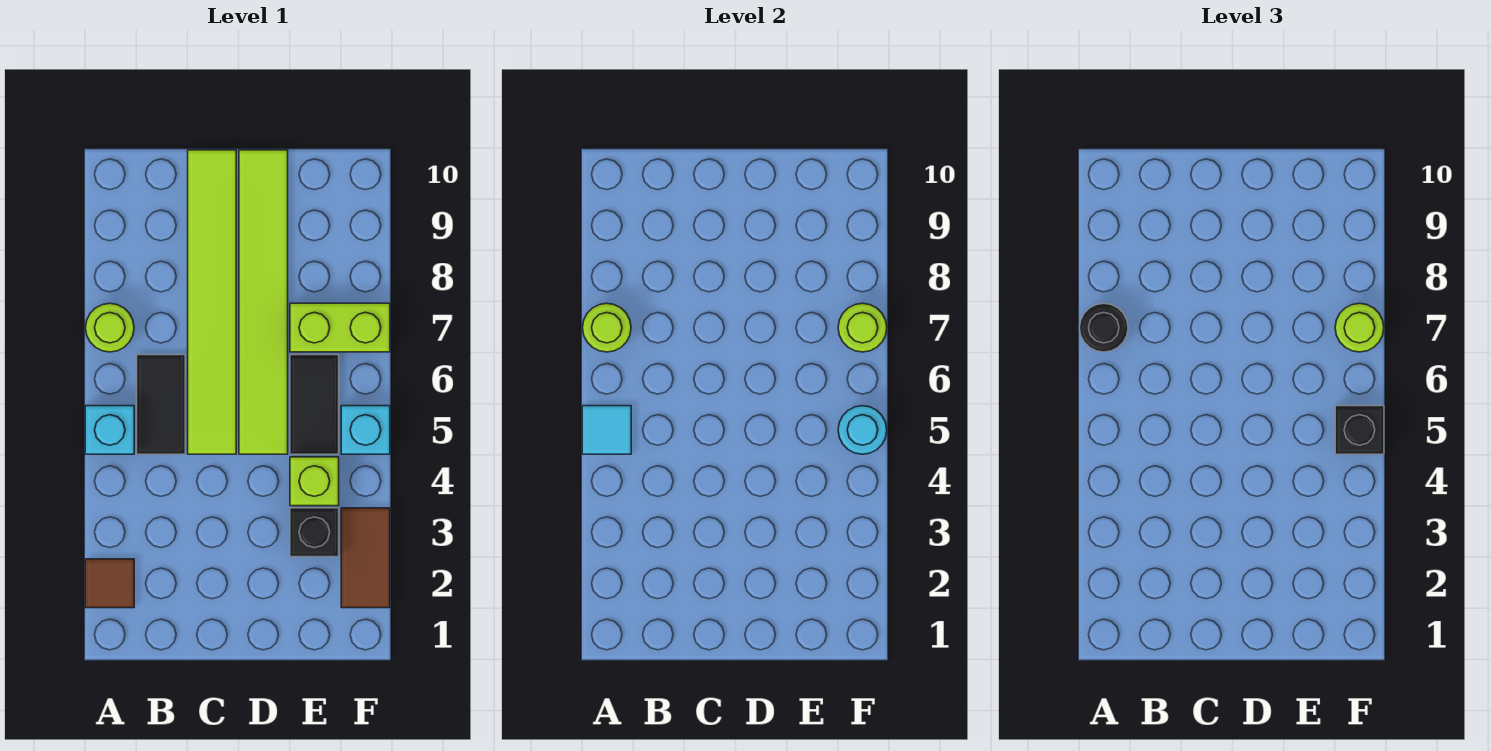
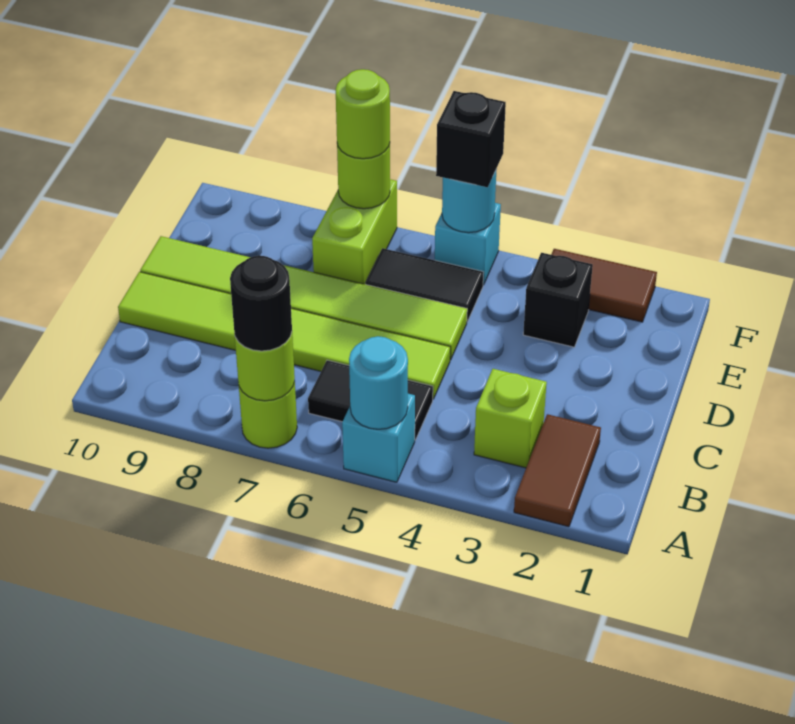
brown tile A2 level 1 -> brown tile A2:B2 level 1
cyan tile A5 level 2 -> cyan round brick A5 level 2
lime brick E4 level 1 -> lime brick B3 level 1

